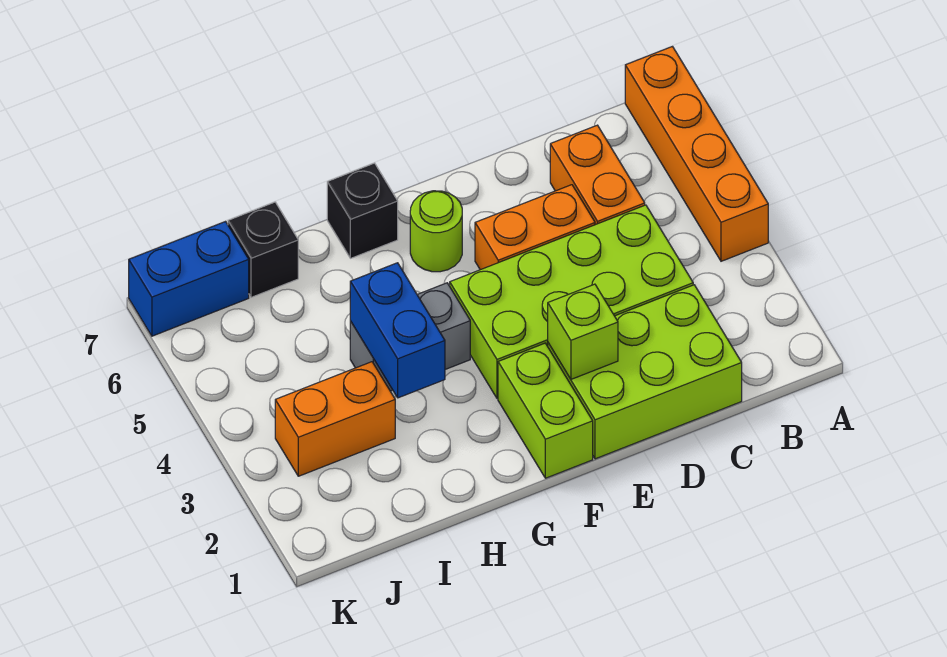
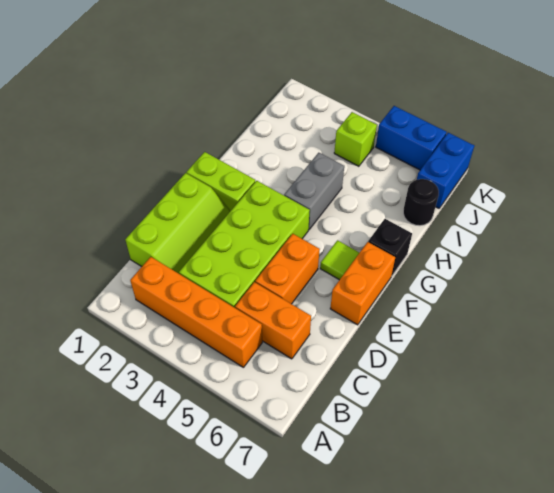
orange brick A4:A7 level 1 -> orange brick B2:B5 level 1
lime brick C1:E2 level 1 -> lime slope C1:E2 level 1 top 1
lime brick E2 level 2 -> lime brick J4 level 1
lime round brick F6 level 1 -> lime tile F6 level 1
blue brick H3:H4 level 2 -> blue brick K5:K6 level 1
orange brick I3:J3 level 1 -> orange brick E7:F7 level 1
black brick I7 level 1 -> black round brick I7 level 1

